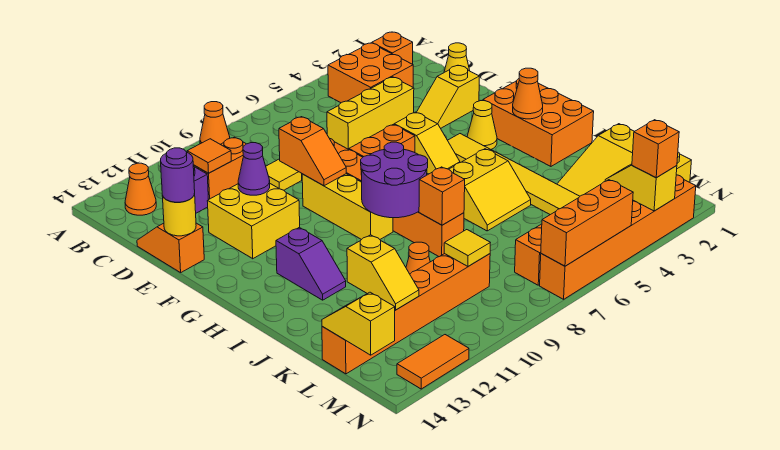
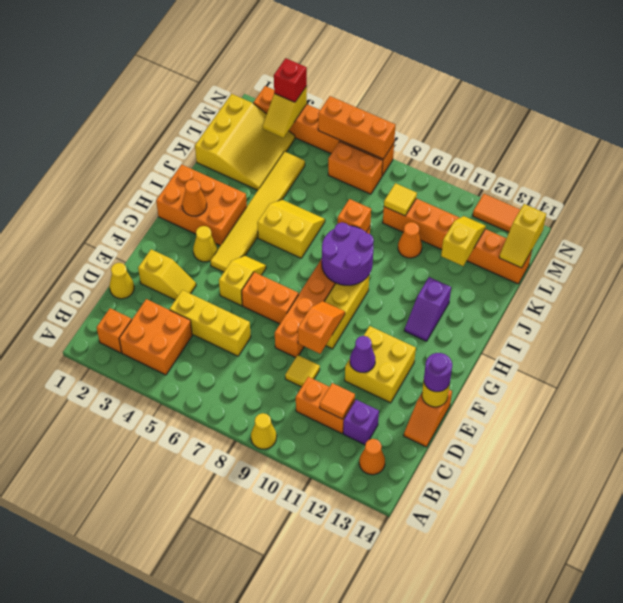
orange cone A9 level 1 -> yellow cone A9 level 1
orange brick G1:I2 level 1 -> orange brick H1:I3 level 1
purple slope H12:I12 level 1 top H -> purple slope H12:I12 level 1 top I
orange brick N3 level 3 -> red brick N3 level 3

